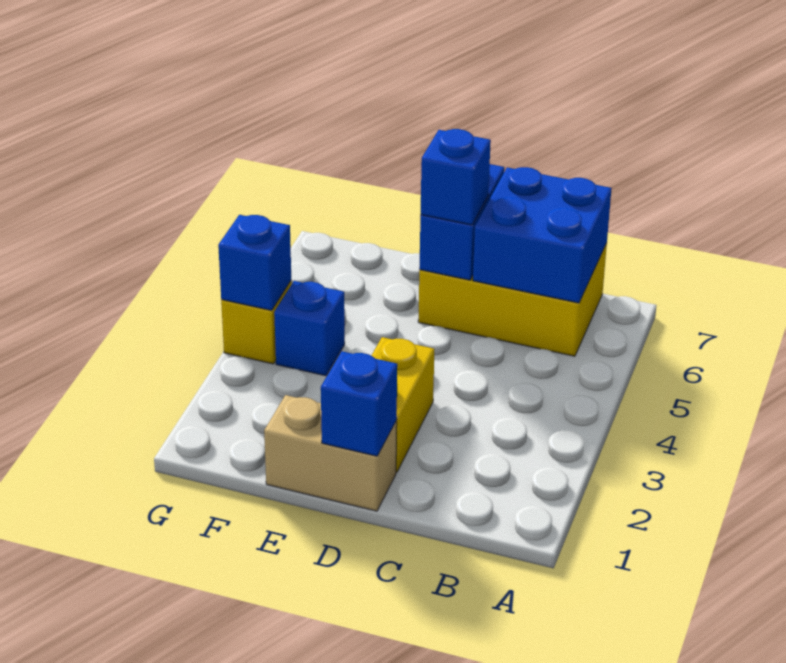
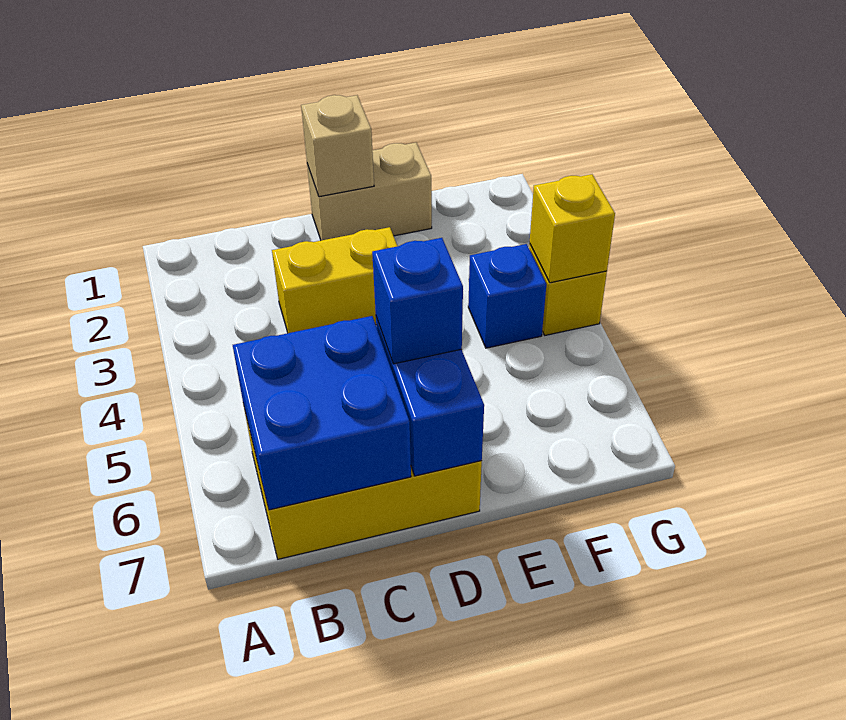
blue brick D1 level 2 -> tan brick D1 level 2
yellow brick D2:D3 level 1 -> yellow brick C3:D3 level 1
blue brick G4 level 2 -> yellow brick G4 level 2

